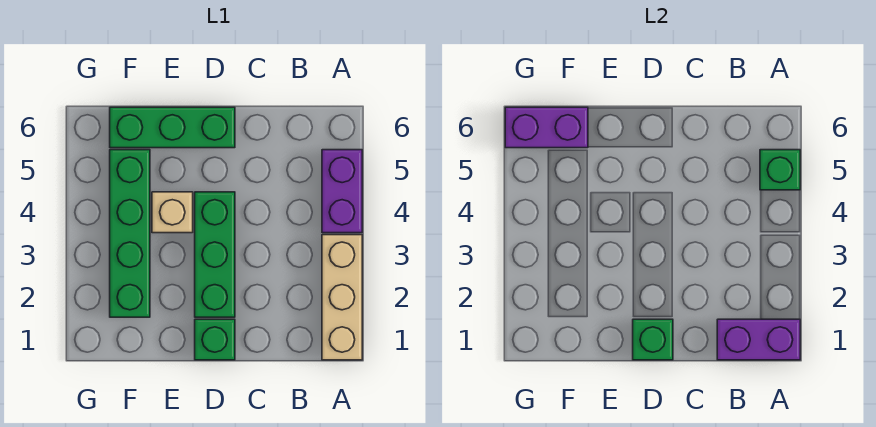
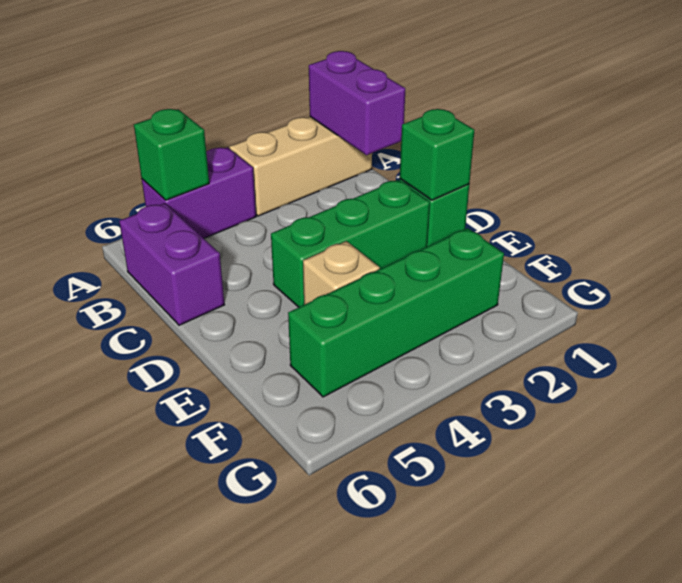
green brick D6:F6 level 1 -> none
purple brick F6:G6 level 2 -> purple brick B6:C6 level 1

